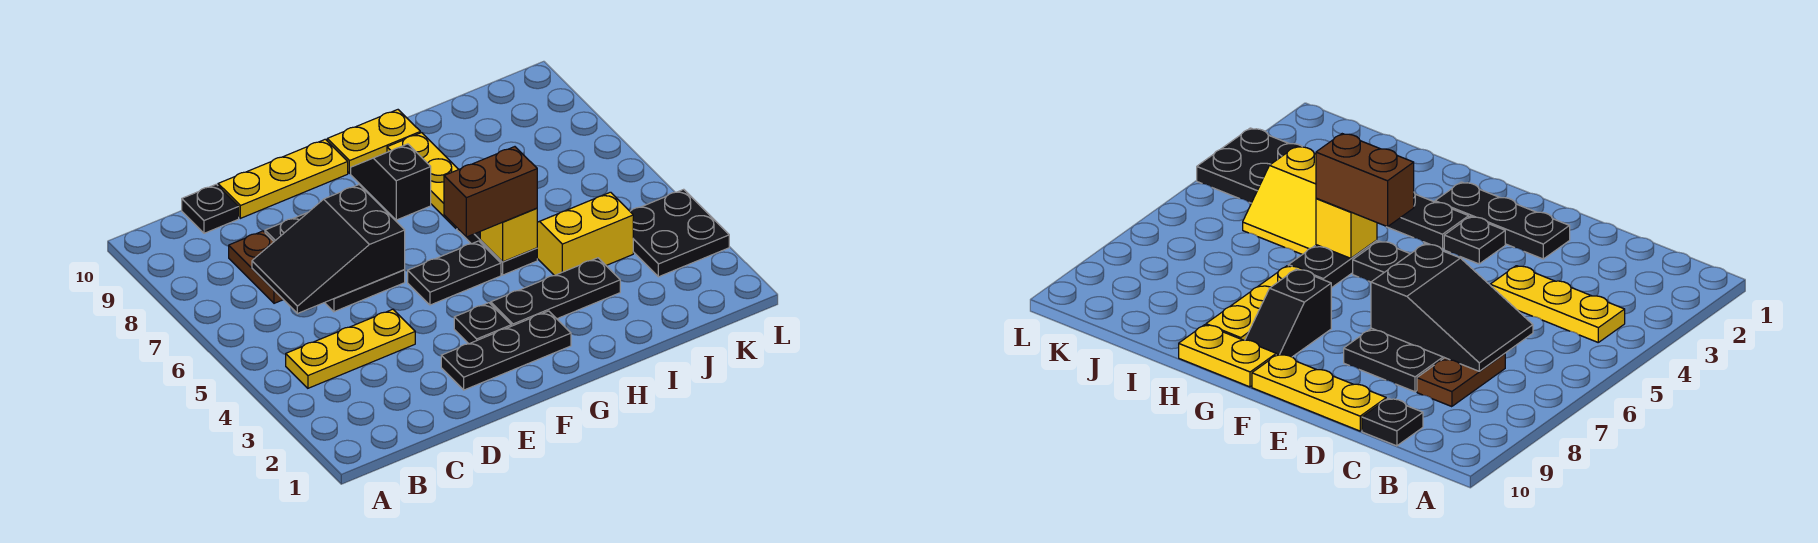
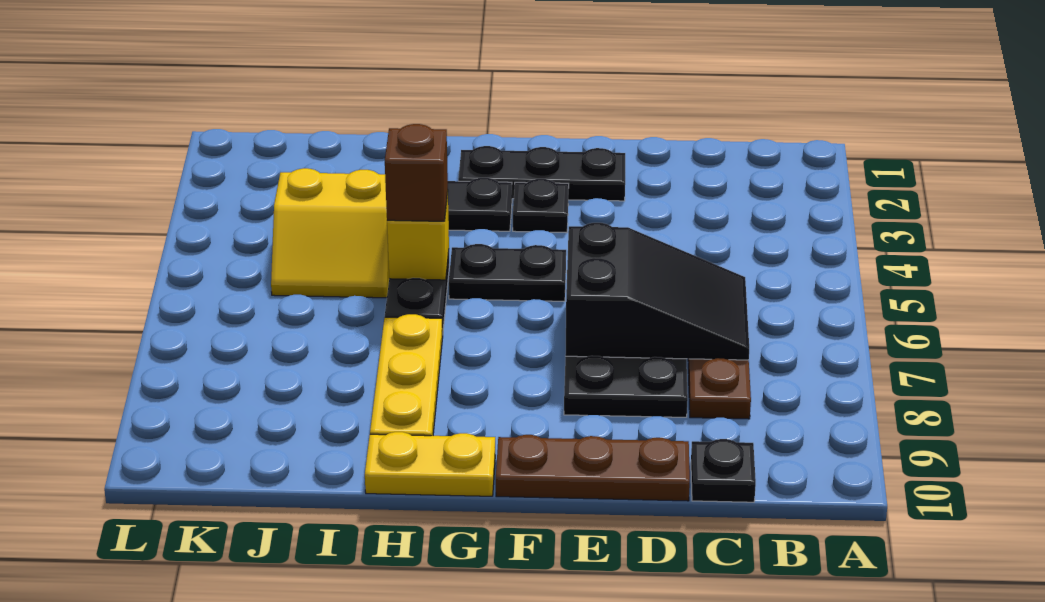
yellow plate B4:D4 level 1 -> none
yellow plate D10:F10 level 1 -> brown plate D10:F10 level 1
brown brick G5:H5 level 3 -> brown brick H5 level 3
black slope G8:G9 level 1 top 8 -> none
black plate K3:L4 level 1 -> none

